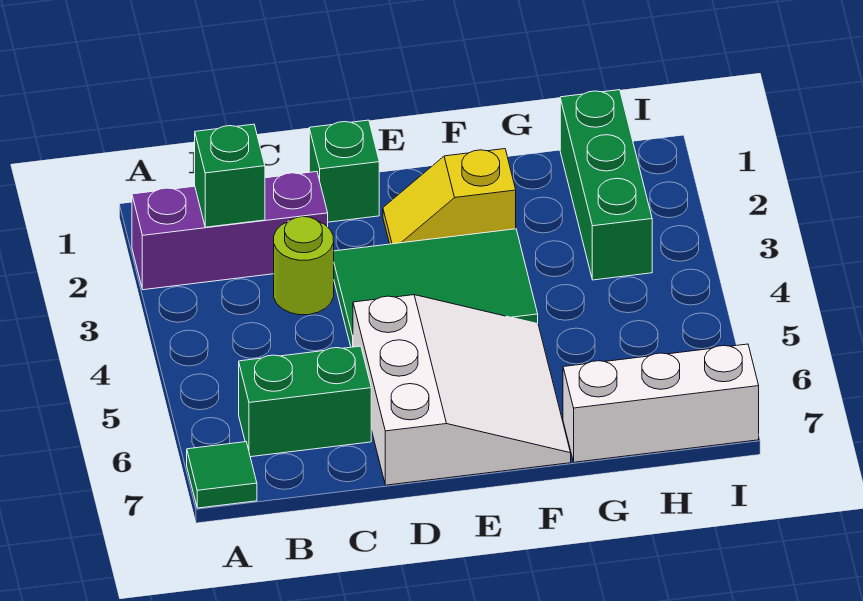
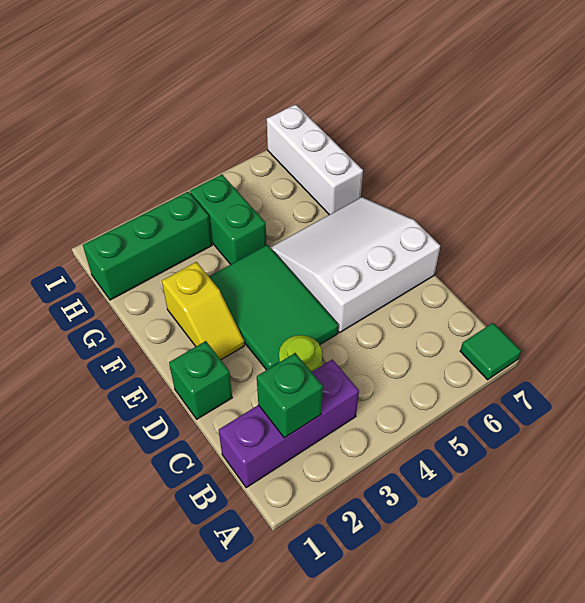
purple brick A2:C2 level 1 -> purple brick B1:B3 level 1
green brick B6:C6 level 1 -> green brick G4:H4 level 1

